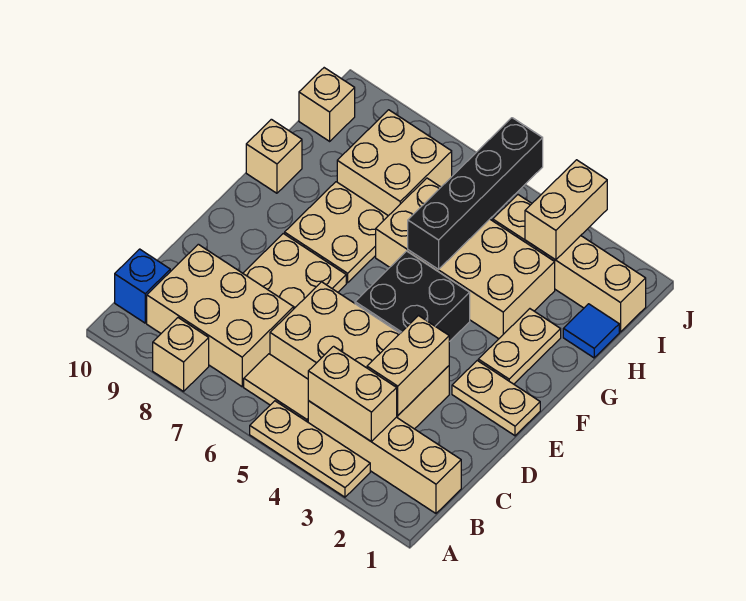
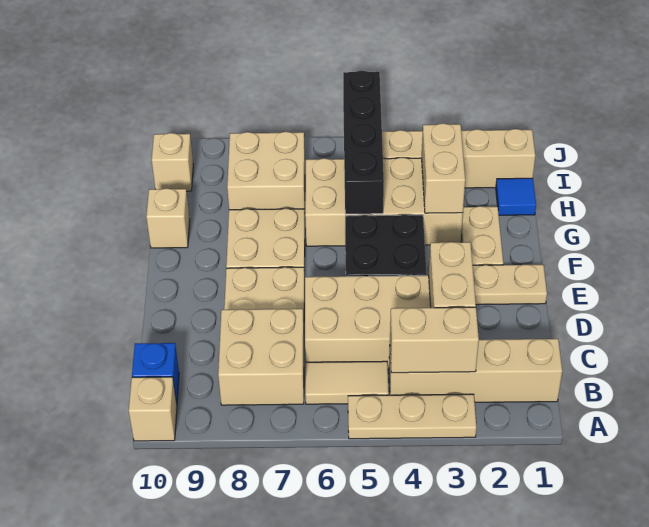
tan brick A8 level 1 -> tan brick A10 level 1
tan brick B7:C9 level 1 -> tan brick B7:C8 level 1
tan brick I3:J3 level 2 -> tan brick G3:H3 level 2

